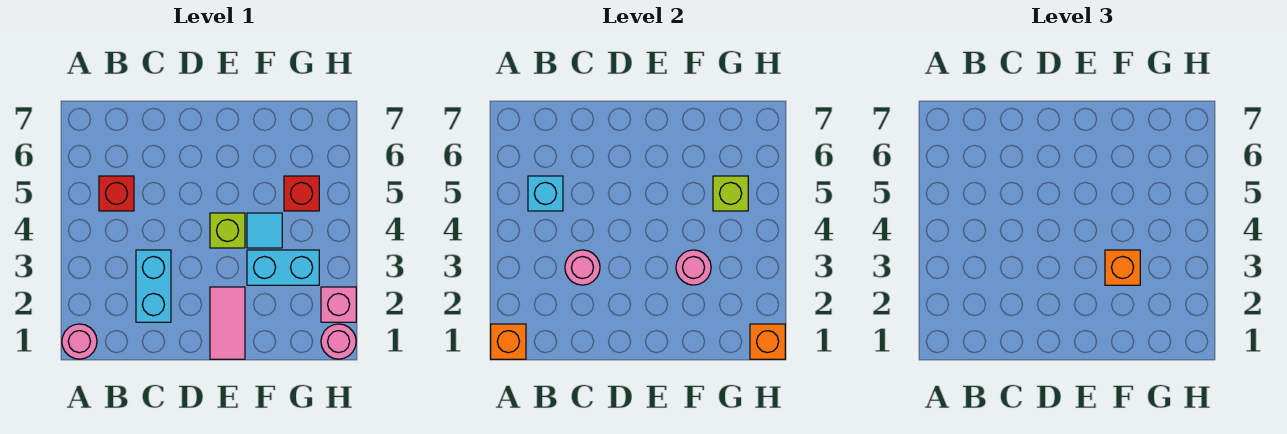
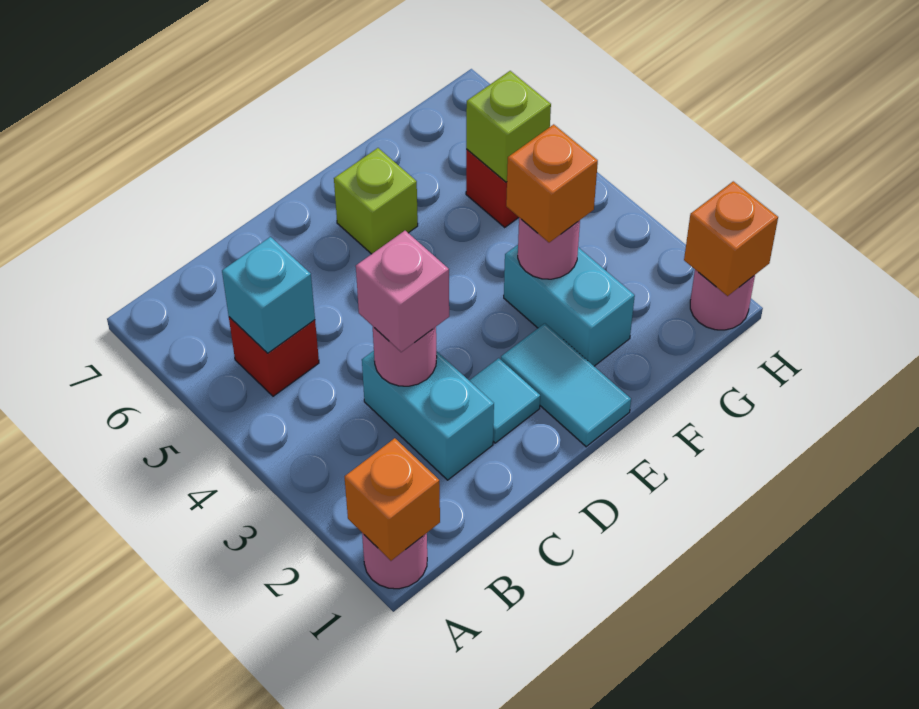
pink tile E1:E2 level 1 -> cyan tile E1:E2 level 1
lime brick E4 level 1 -> lime brick E6 level 1
cyan brick F3:G3 level 1 -> cyan brick F2:F3 level 1
cyan tile F4 level 1 -> cyan tile D2 level 1
pink brick H2 level 1 -> pink brick C3 level 3

